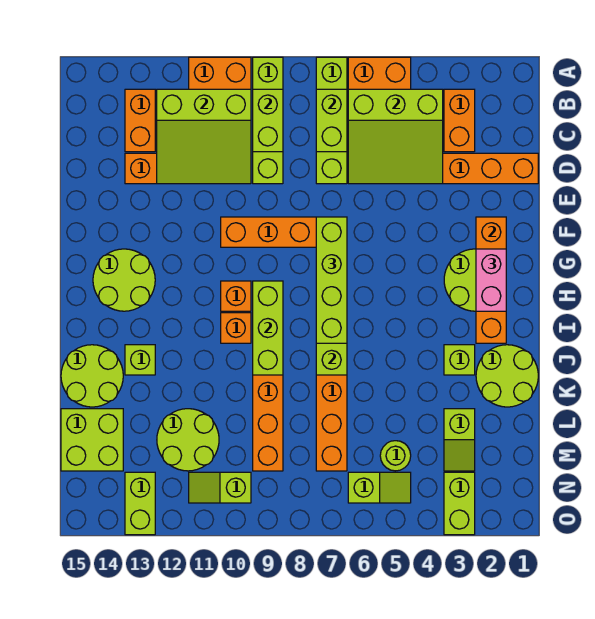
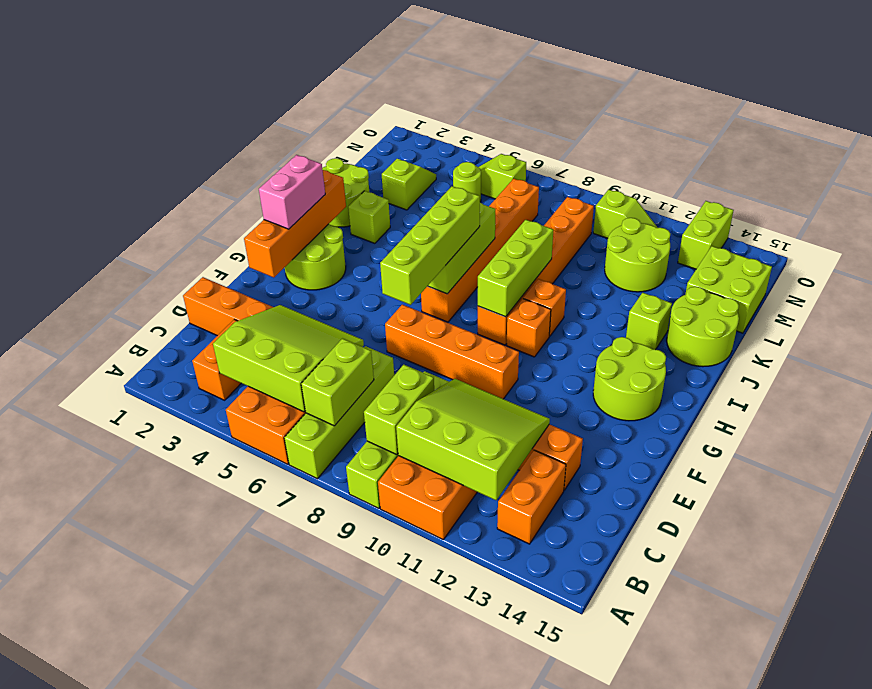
lime brick N3:O3 level 1 -> none

